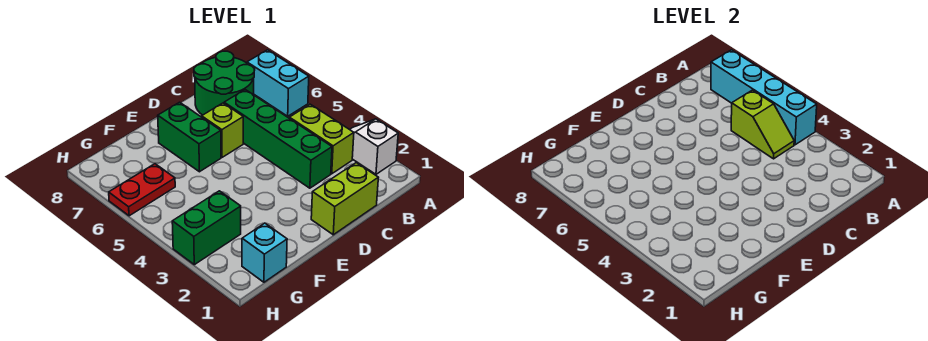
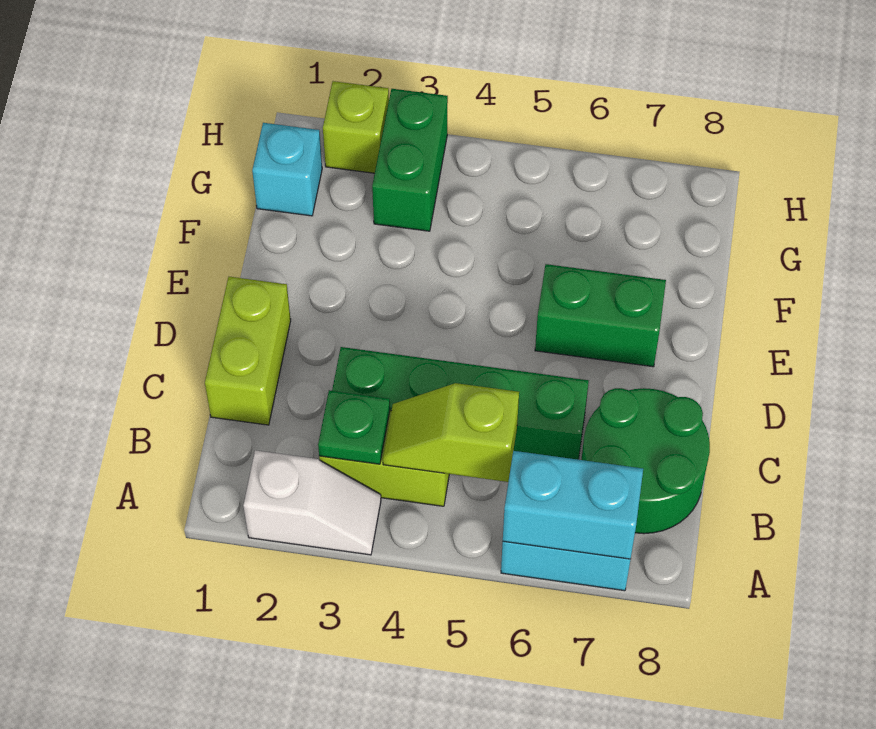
cyan brick A4:A7 level 2 -> cyan brick A6:A7 level 2
none -> green plate B3 level 2
lime brick D6 level 1 -> lime brick H2 level 1
red plate G6:H6 level 1 -> none

